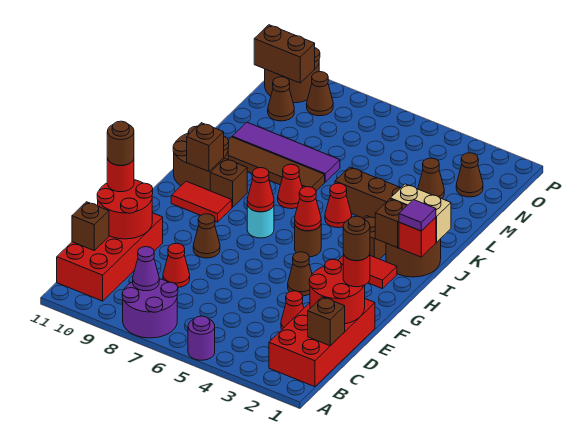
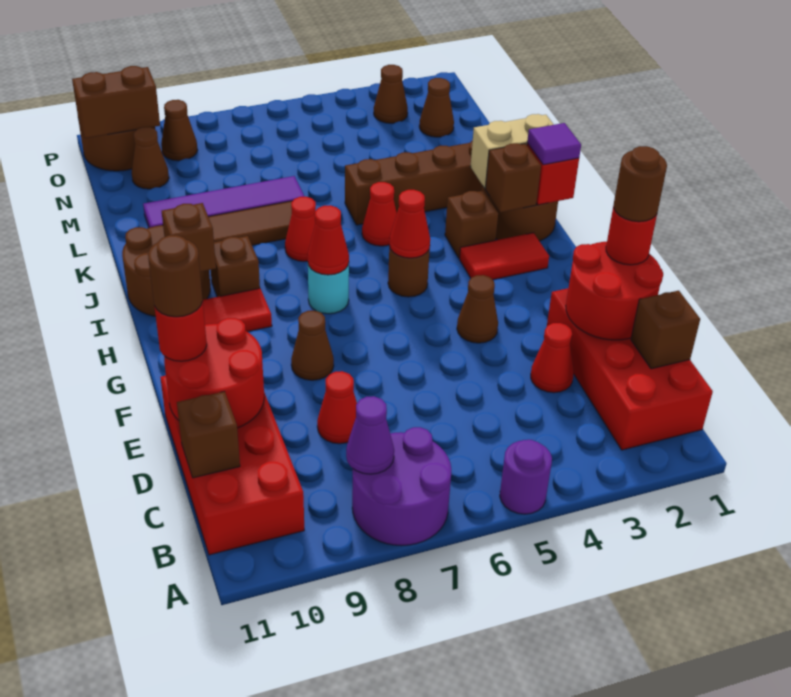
brown cone M3 level 1 -> brown cone O3 level 1

